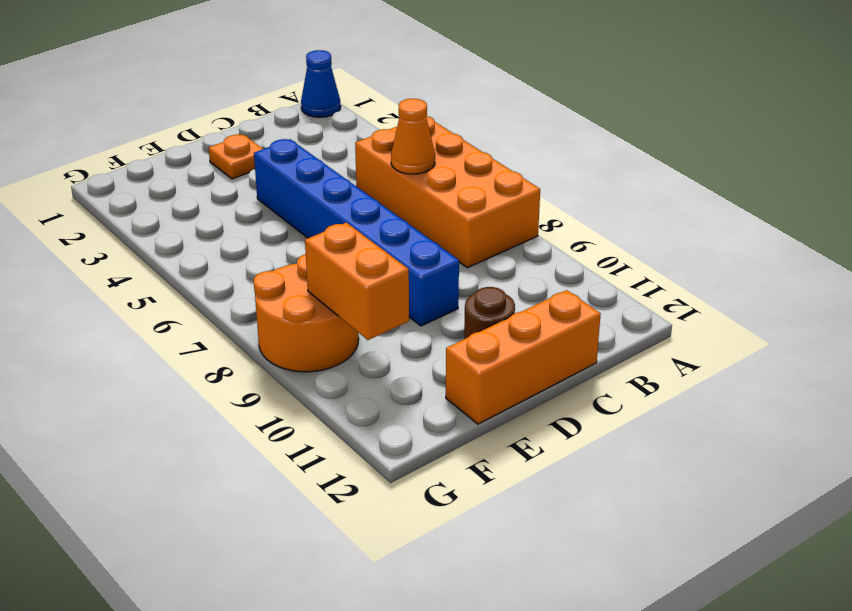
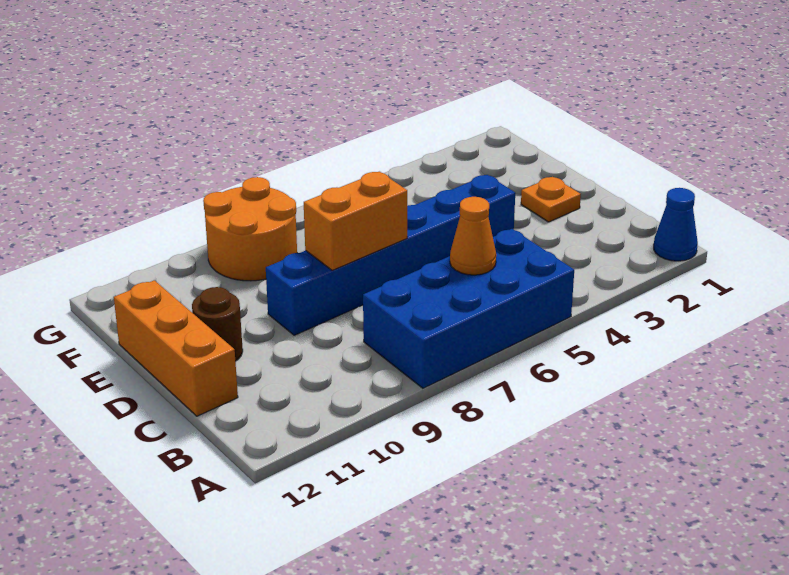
orange brick A5:B8 level 1 -> blue brick A5:B8 level 1
orange brick F9:F10 level 2 -> orange brick D7:D8 level 2

